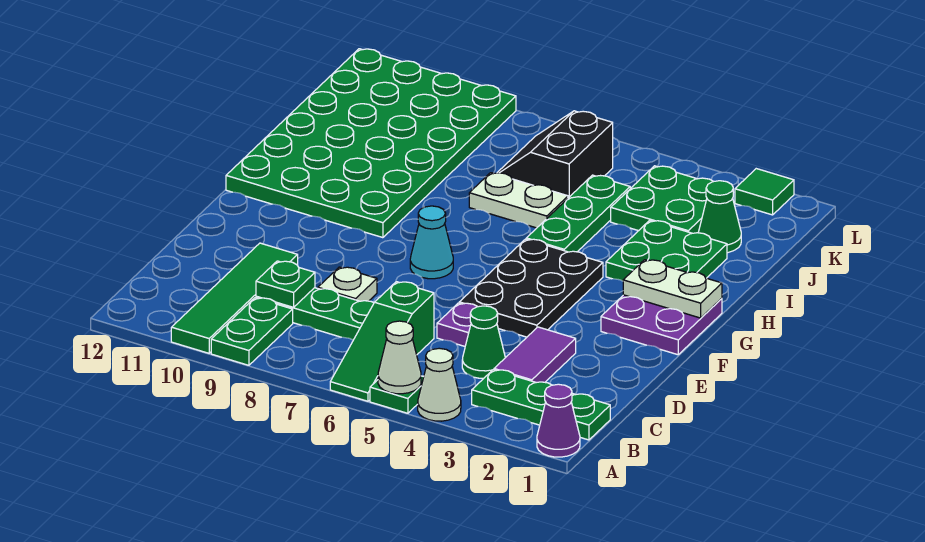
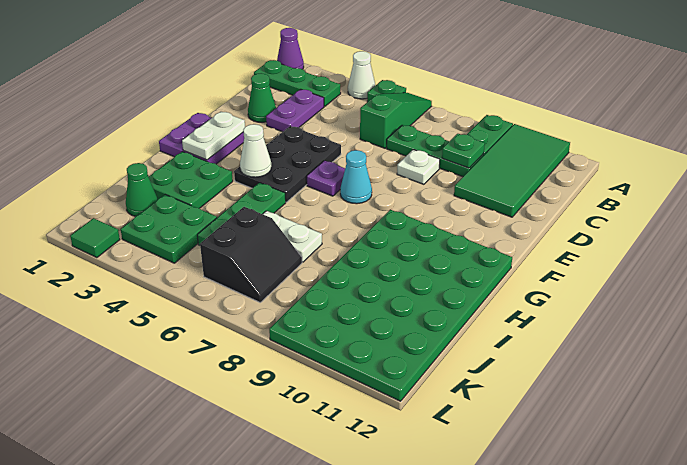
white cone A5 level 2 -> white cone G4 level 2
green tile A10:D10 level 1 -> green tile A10:D11 level 1
purple tile C3:D3 level 1 -> purple plate C3:D3 level 1
green cone C4 level 1 -> green cone D2 level 1
purple plate D5 level 1 -> purple plate F6 level 1
white plate G1:G2 level 2 -> white plate F2:G2 level 2

